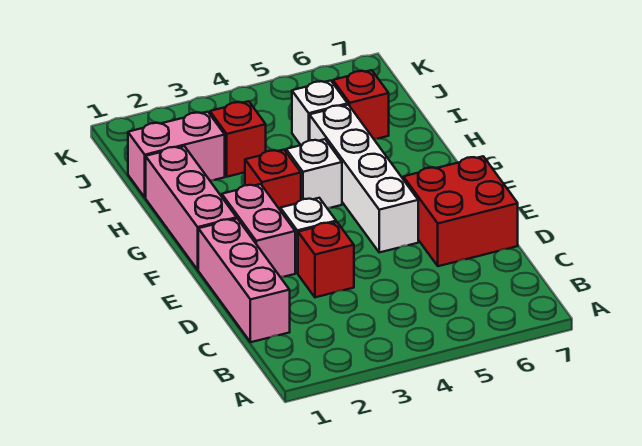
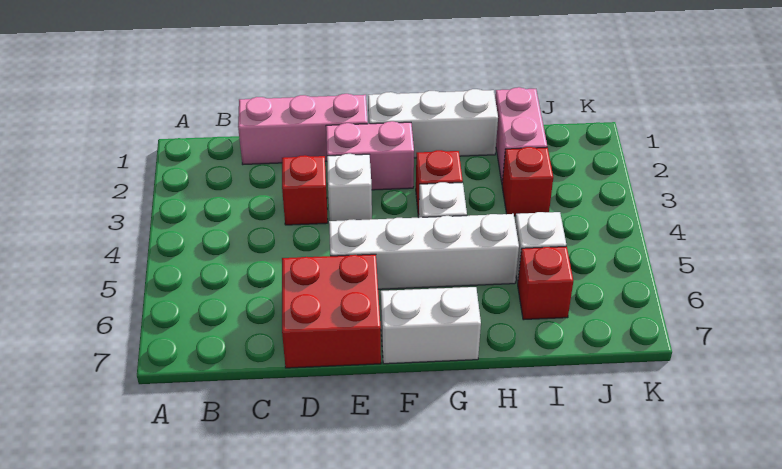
pink brick F1:H1 level 1 -> white brick F1:H1 level 1
none -> white brick F7:G7 level 1

